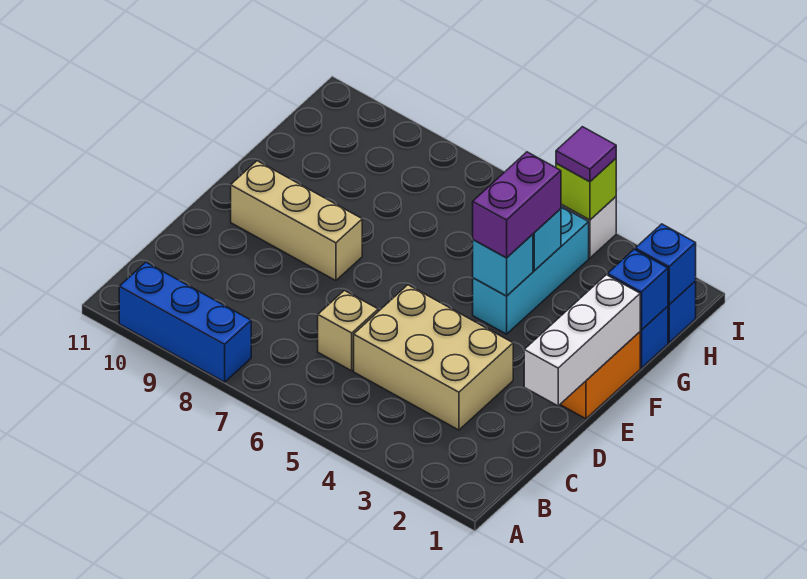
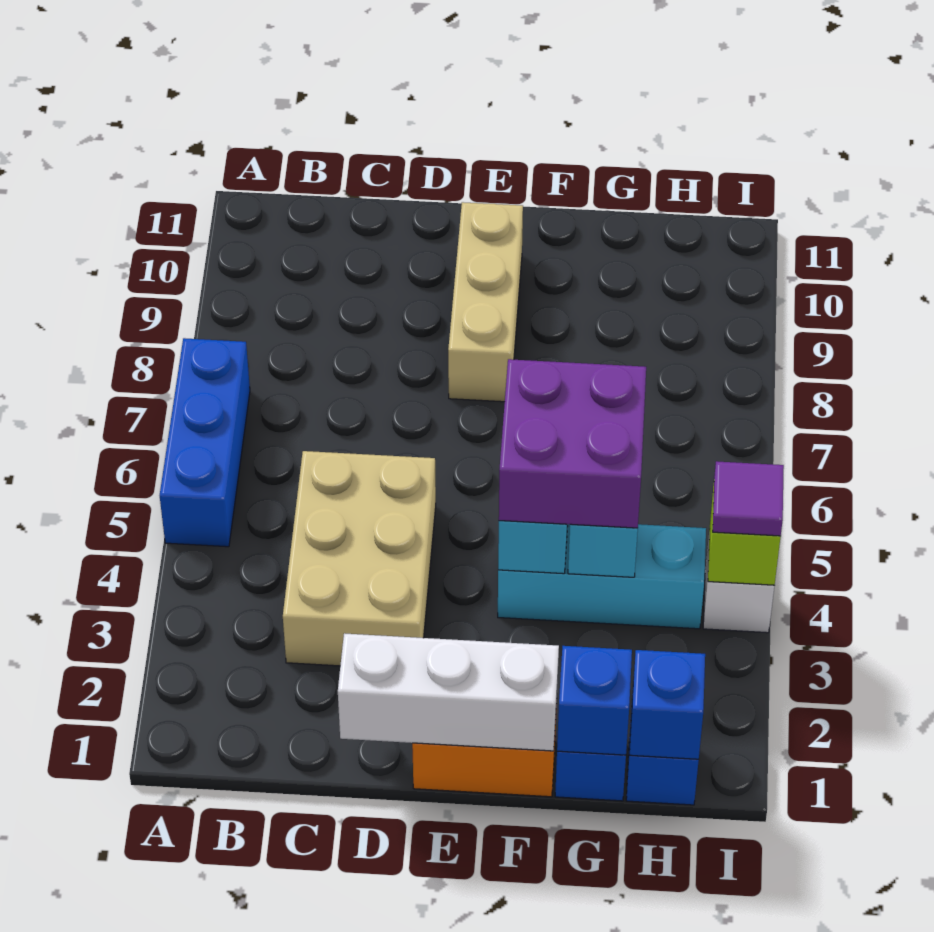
blue brick A8:A10 level 1 -> blue brick A5:A7 level 1
tan brick C6 level 1 -> none
purple brick F4:G4 level 3 -> purple brick F4:G5 level 3

